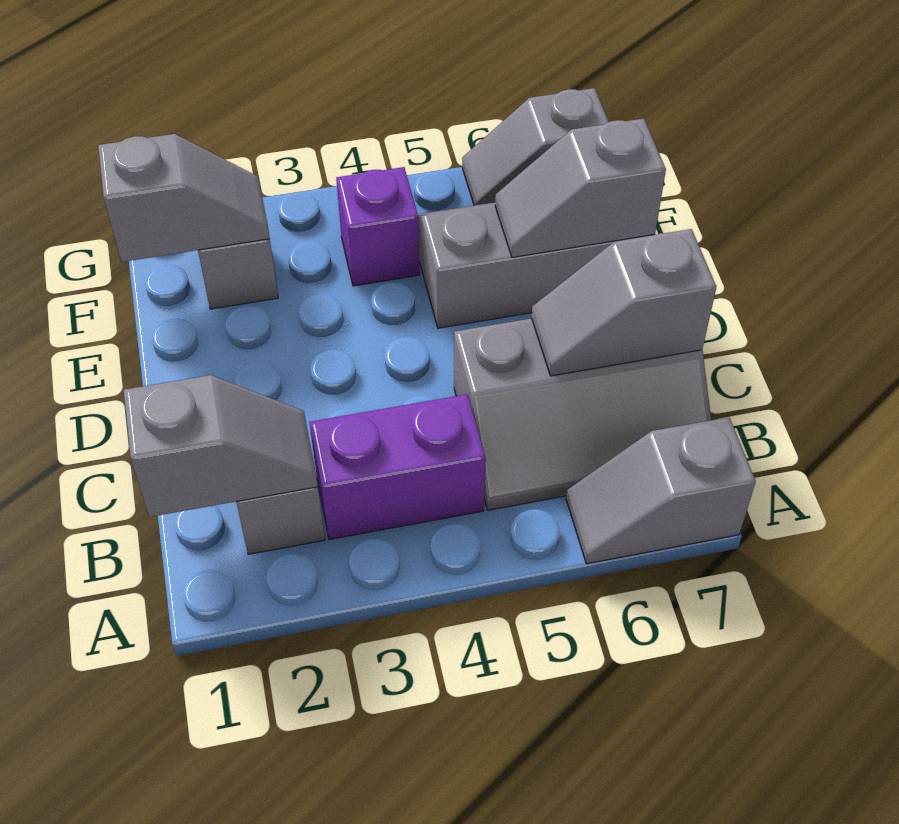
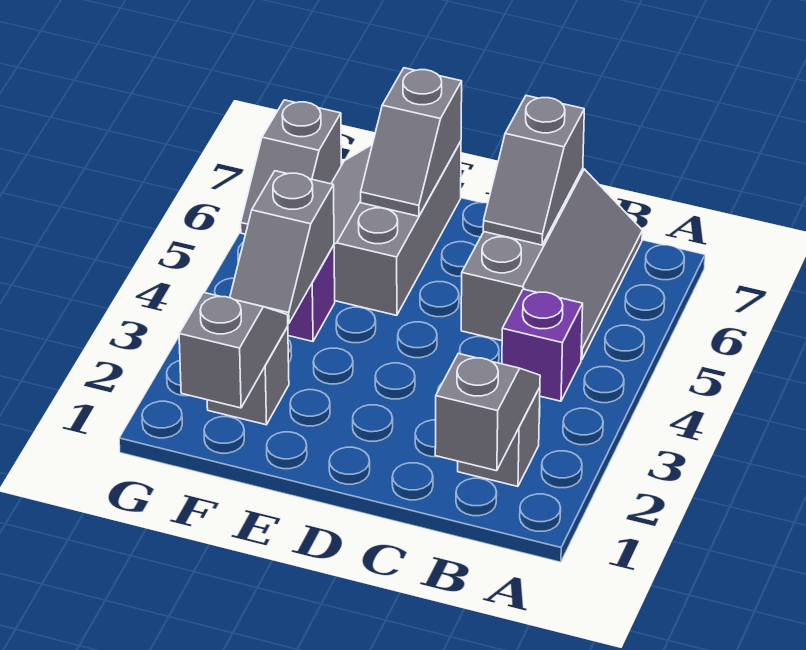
grey slope A6:A7 level 1 top 7 -> grey slope F3:F4 level 2 top 4
purple brick B3:B4 level 1 -> purple brick B4 level 1

